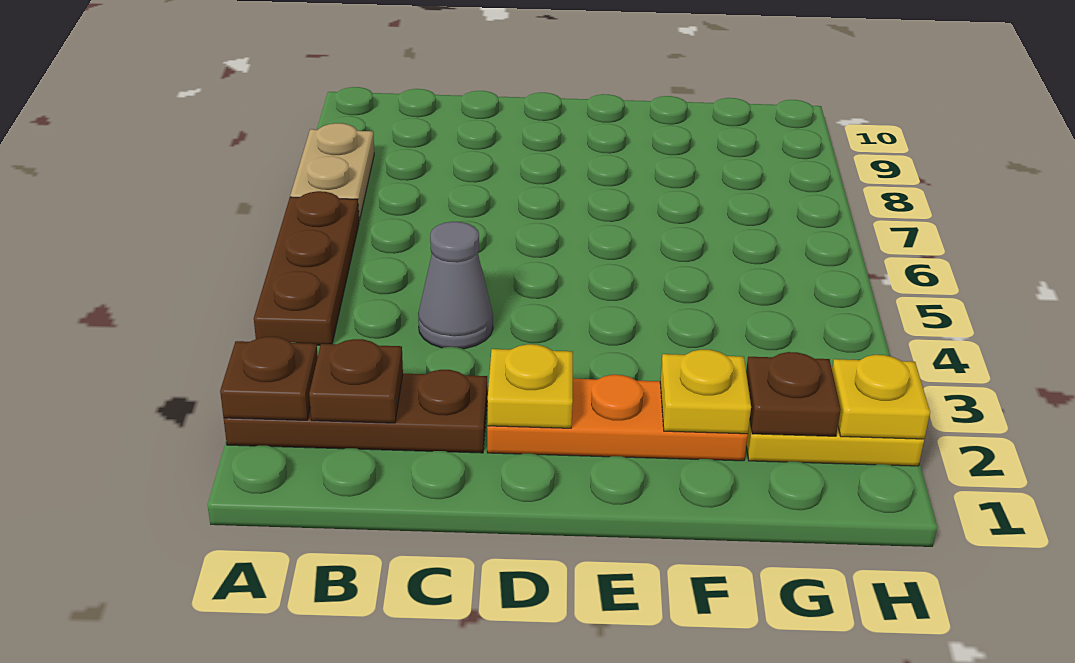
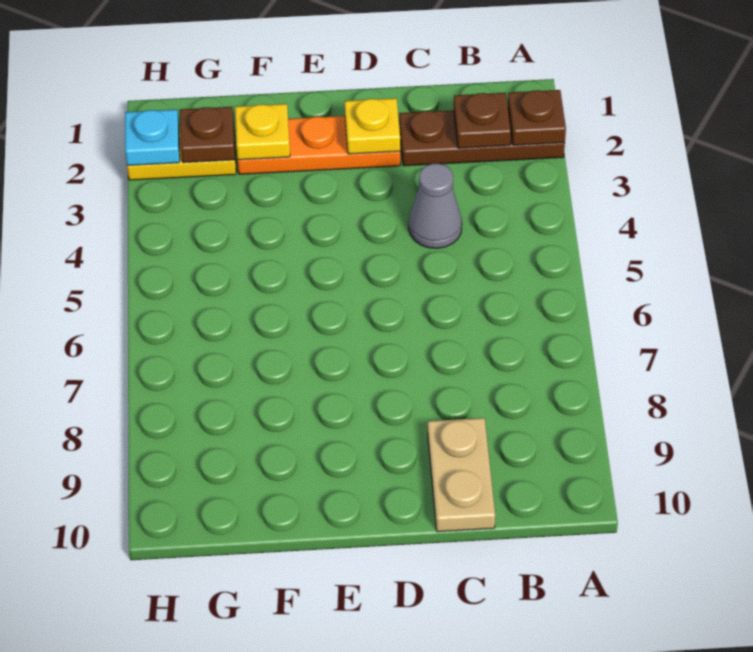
brown plate A4:A6 level 1 -> none
tan plate A7:A8 level 1 -> tan plate C9:C10 level 1
yellow plate H2 level 2 -> cyan plate H2 level 2

